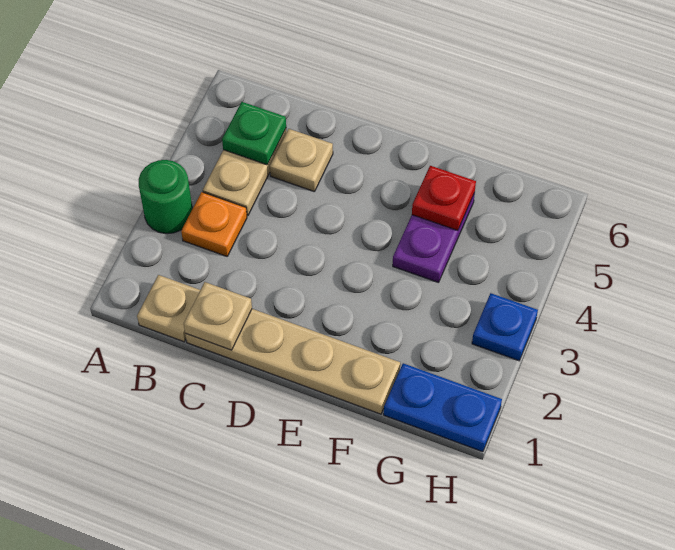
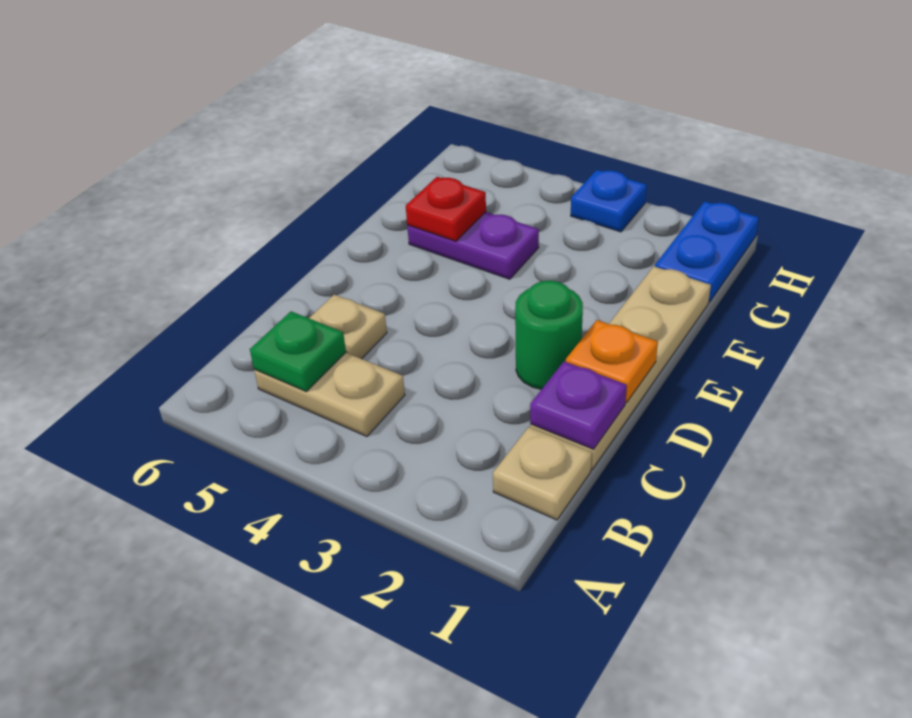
green round brick A3 level 1 -> green round brick D2 level 1
orange plate B3 level 1 -> orange plate D1 level 2
tan plate C1 level 2 -> purple plate C1 level 2

